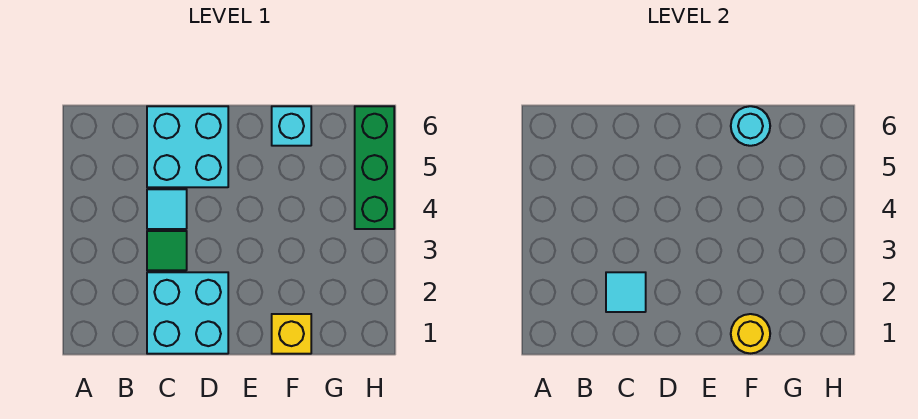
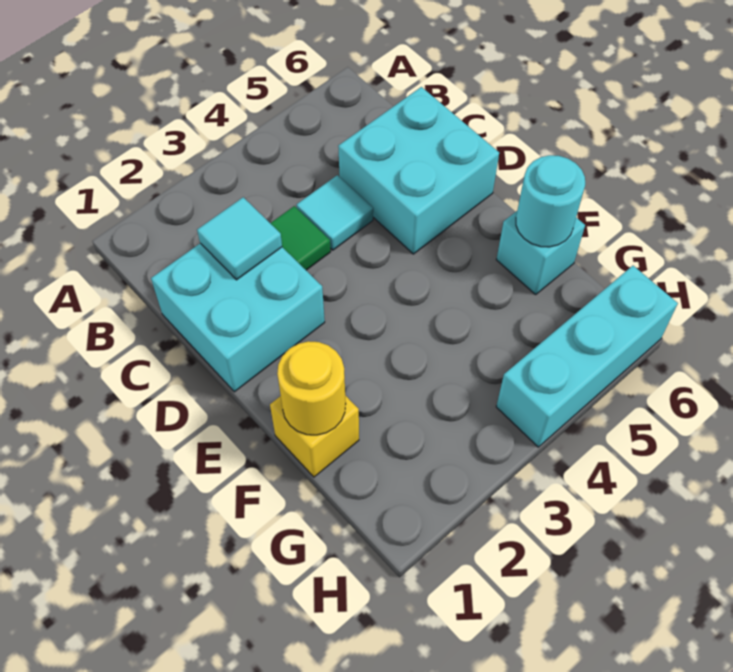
green brick H4:H6 level 1 -> cyan brick H4:H6 level 1

